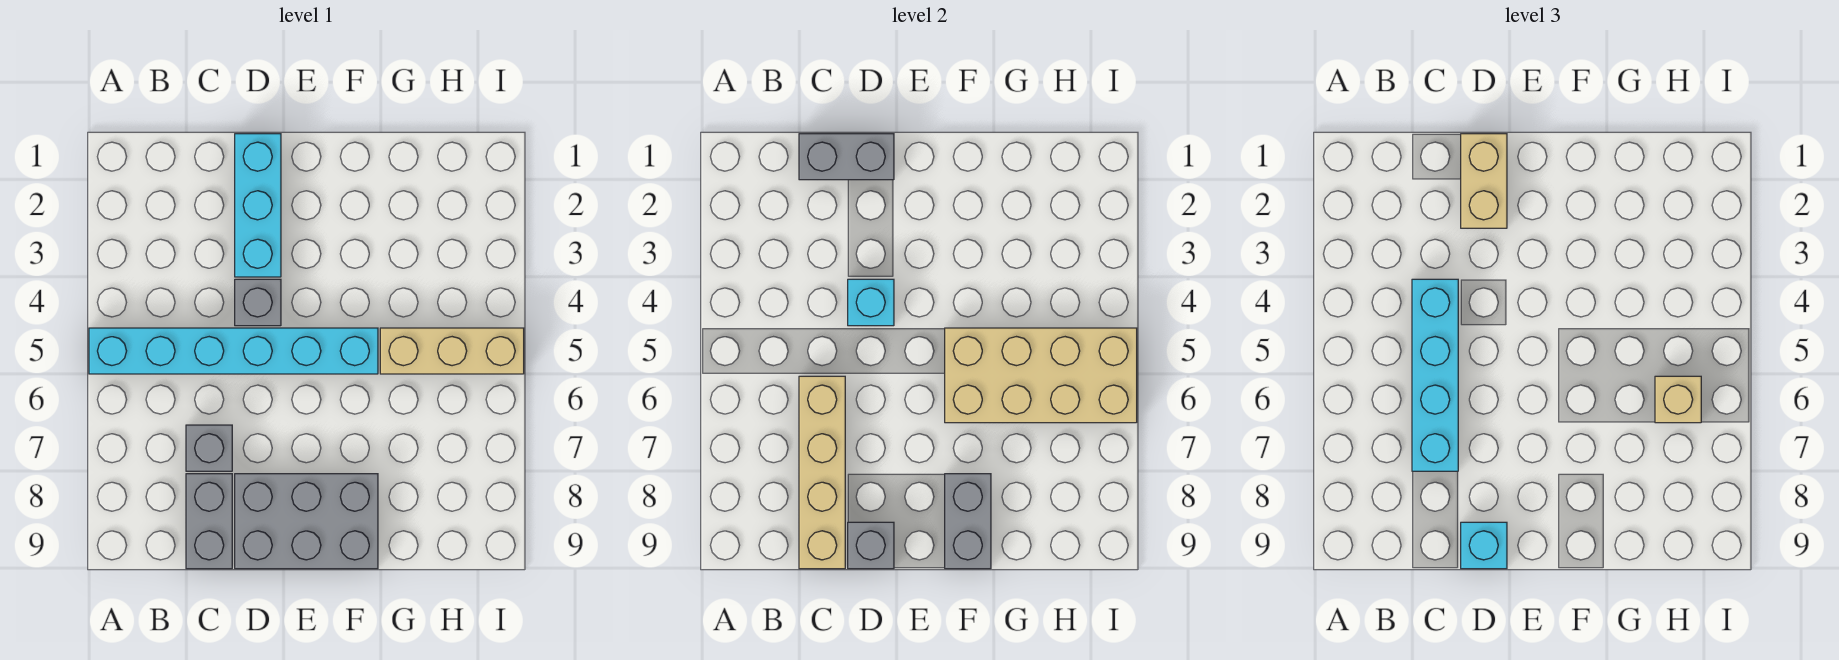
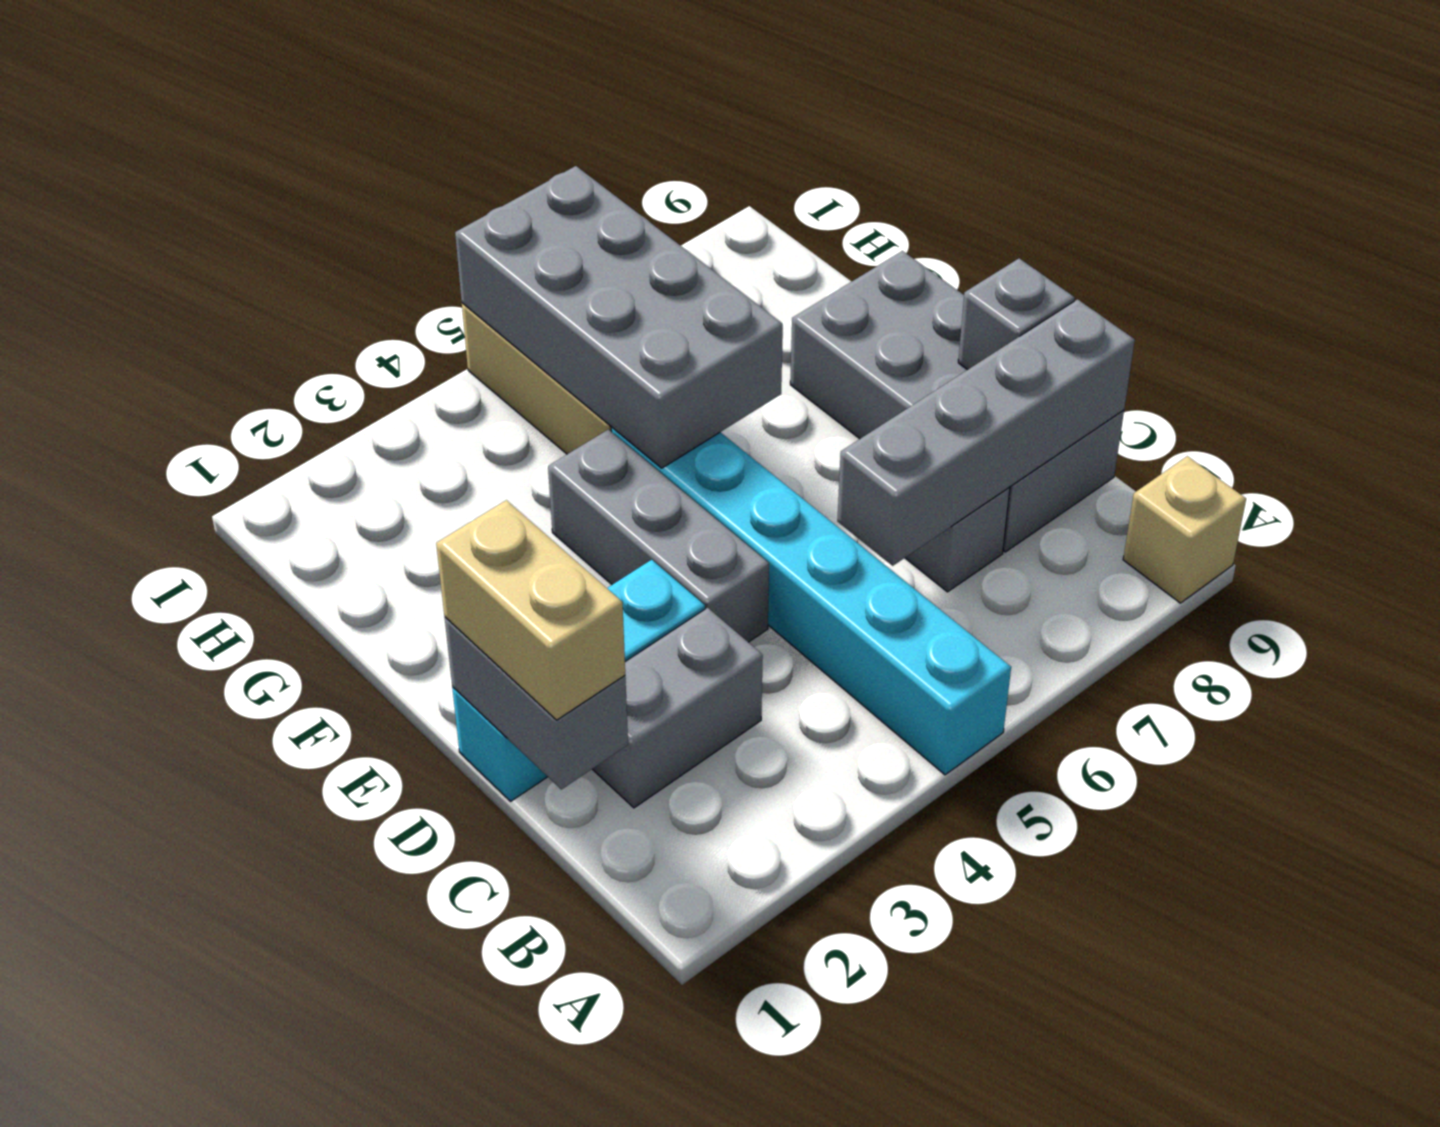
cyan brick C4:C7 level 3 -> none
tan brick C6:C9 level 2 -> grey brick C6:C9 level 2
tan brick D1:D2 level 3 -> tan brick C1:D1 level 3
grey brick D4 level 1 -> grey brick D4:F4 level 1
cyan brick D4 level 2 -> none
cyan brick D9 level 3 -> none
tan brick F5:I6 level 2 -> grey brick F5:I6 level 2
grey brick F8:F9 level 2 -> grey brick C2:C3 level 1
tan brick H6 level 3 -> tan brick A9 level 1

